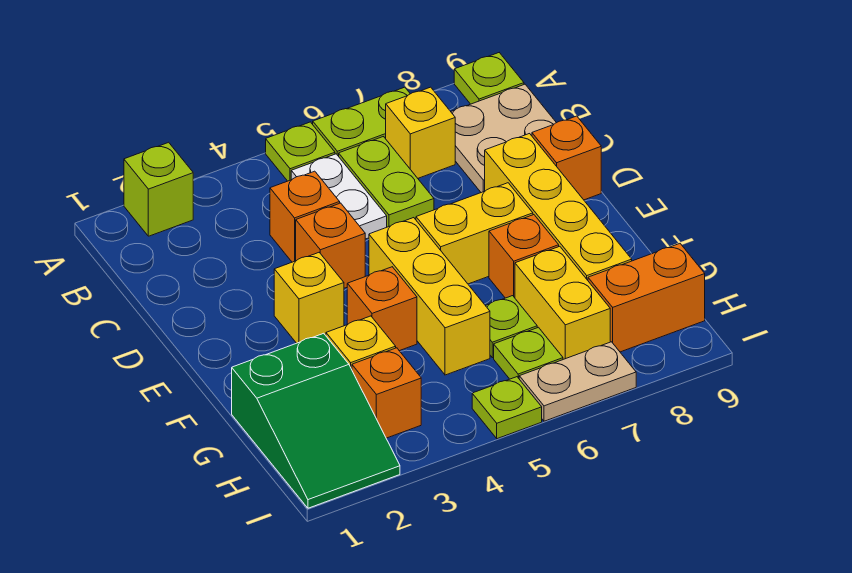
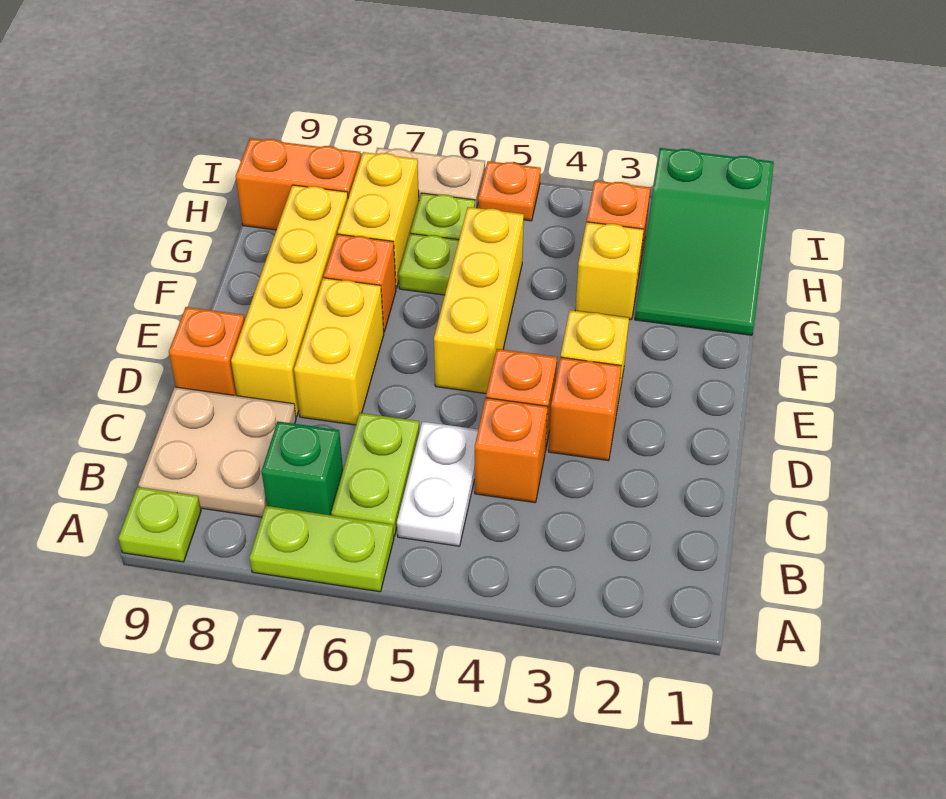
lime brick A2 level 1 -> none
lime plate A5 level 1 -> none
yellow brick B7 level 1 -> green brick B7 level 1
yellow brick E6:E7 level 1 -> yellow brick D7:E7 level 1
orange brick F4 level 1 -> orange brick D3 level 1
green slope G1:I2 level 1 top G -> green slope G1:I2 level 1 top I
lime plate I5 level 1 -> orange plate I5 level 1

